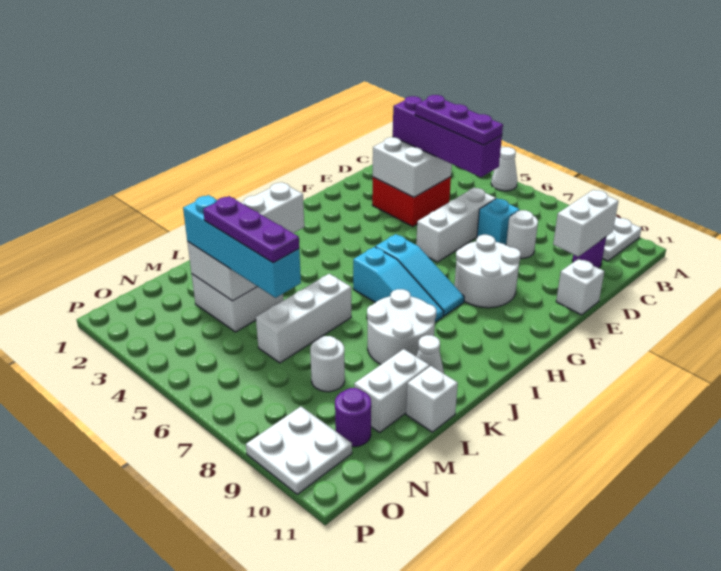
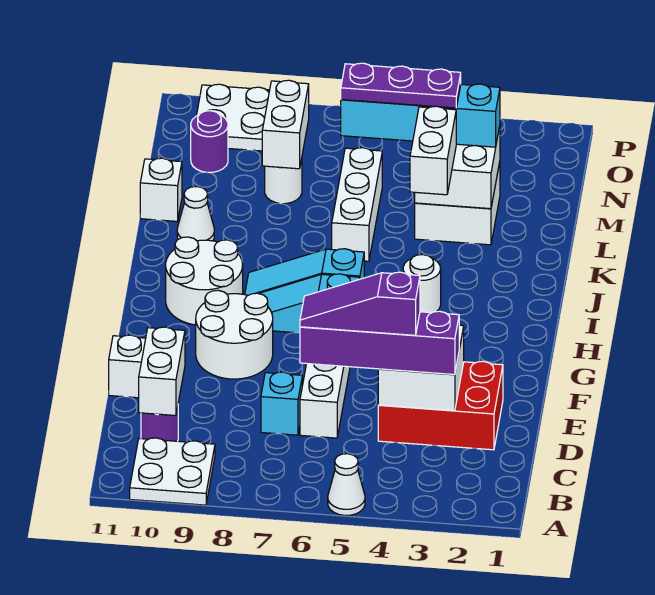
red brick D3:E4 level 1 -> red brick D2:E4 level 1
purple plate D4:D6 level 4 -> purple slope D4:D6 level 4 top 4
white round brick D8 level 1 -> white round brick I4 level 1
white round brick J8:K9 level 1 -> white round brick H9:I10 level 1
white brick L10:M10 level 1 -> white brick M8:N8 level 2

